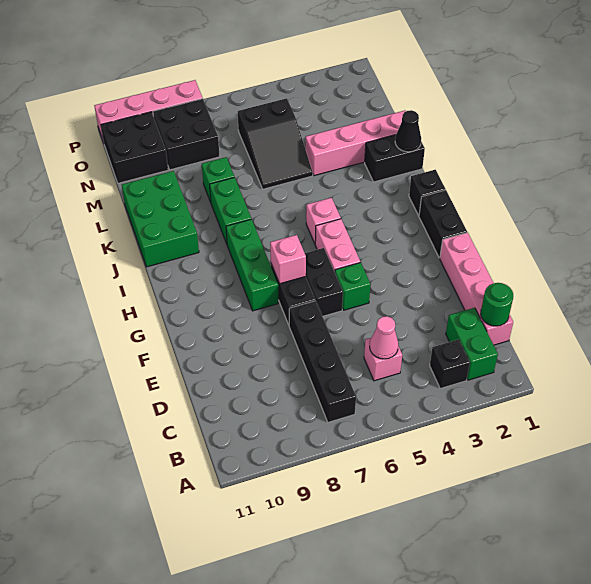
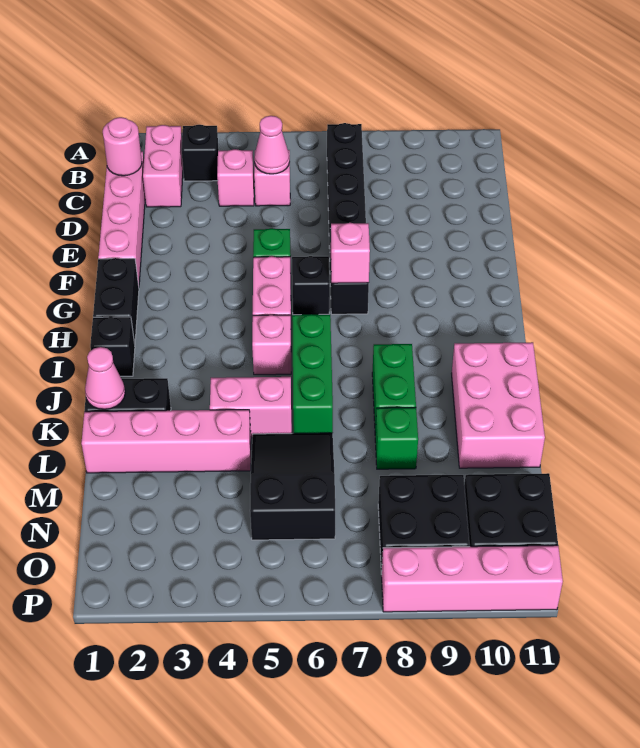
green brick B2:C2 level 1 -> pink brick B2:C2 level 1
green round brick C1 level 2 -> pink round brick C1 level 2
none -> pink brick C4 level 1
black brick F6:G6 level 1 -> black brick G6 level 1
green brick G8:I8 level 1 -> green brick I6:K6 level 1
green brick J10:L11 level 1 -> pink brick J10:L11 level 1
black cone K1 level 2 -> pink cone K1 level 2
none -> pink brick K4:K5 level 1

